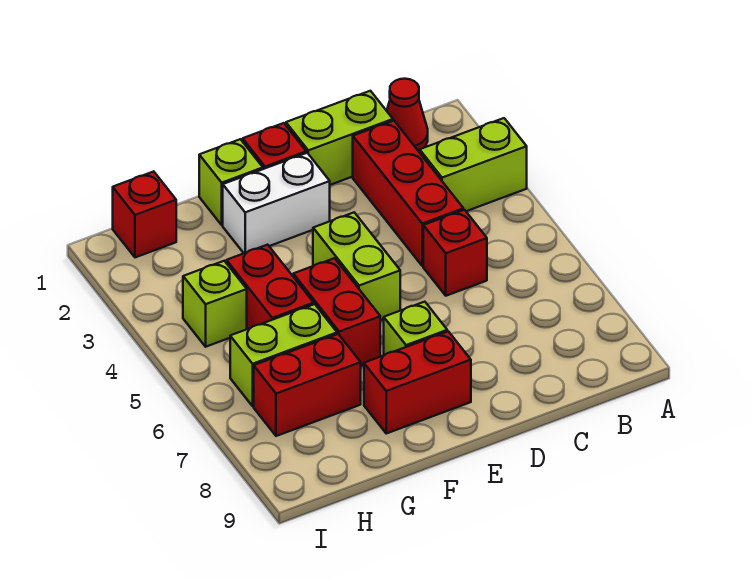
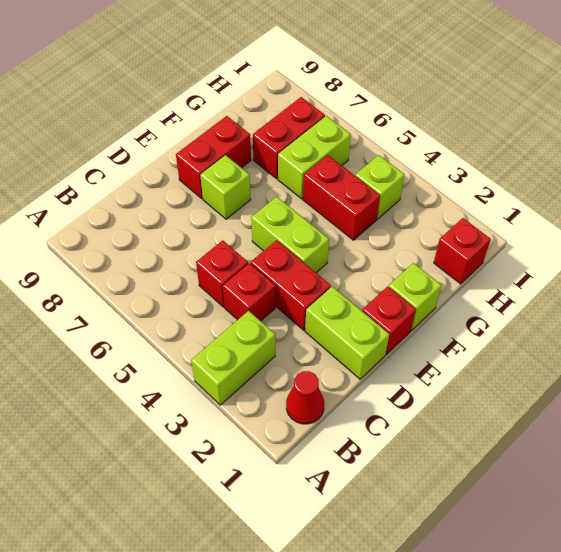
lime brick C1:D1 level 1 -> lime brick D1:D2 level 1
red brick C2:C4 level 1 -> red brick C4 level 1
white brick E2:F2 level 1 -> none
red brick F5:F6 level 1 -> red brick D3:D4 level 1

